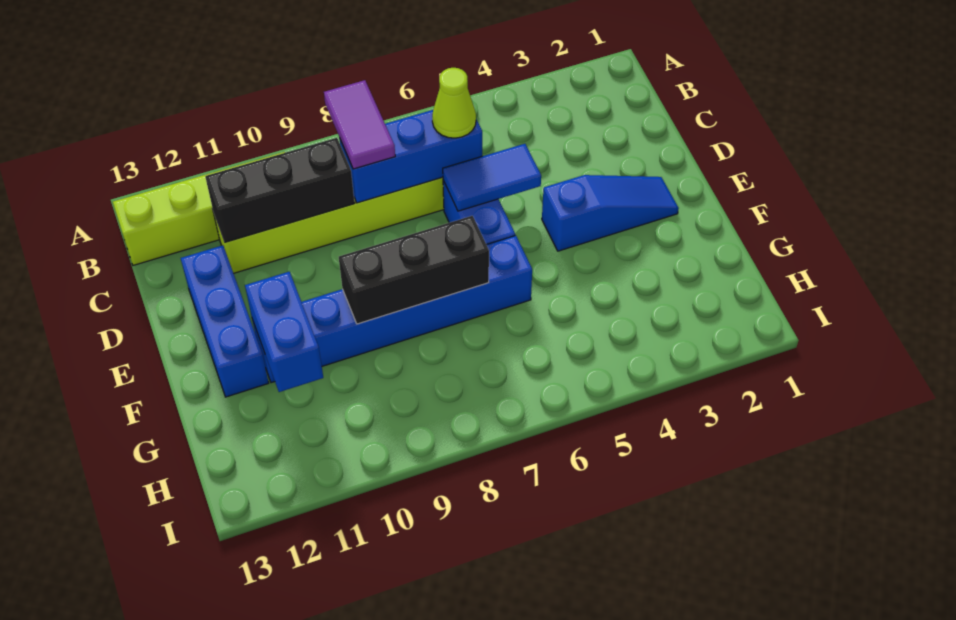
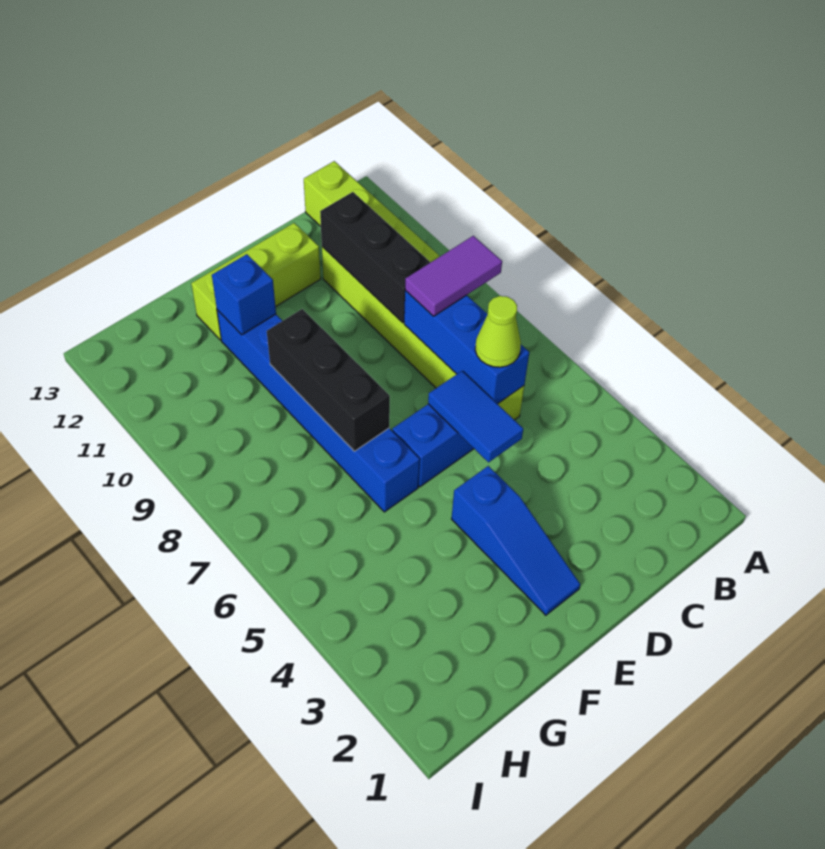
blue brick D12:F12 level 1 -> lime brick D12:F12 level 1
blue brick F11:G11 level 2 -> blue brick F11 level 2

